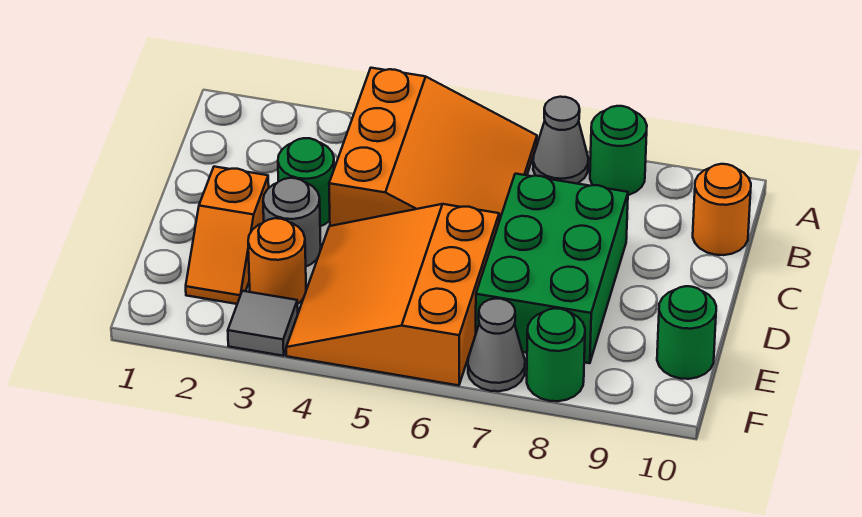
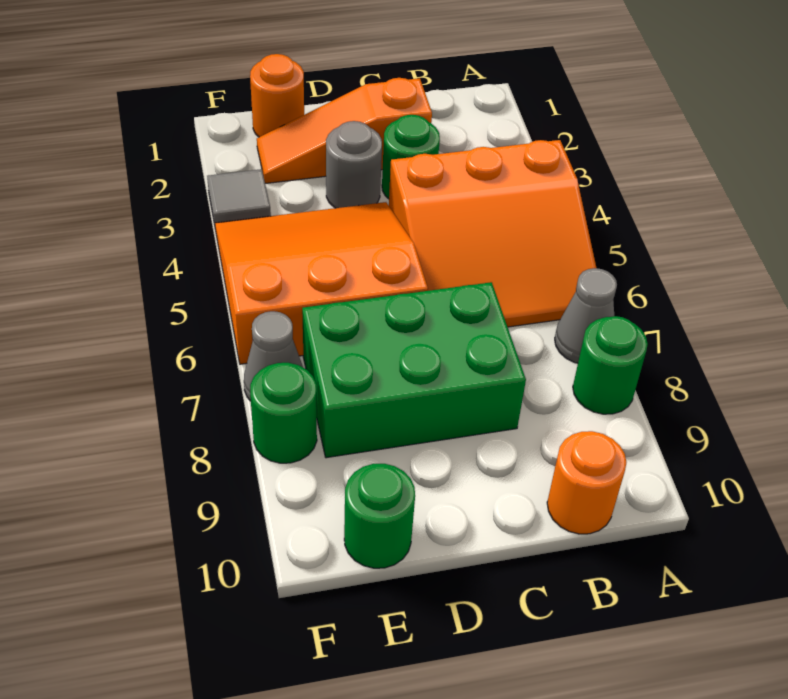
orange slope D2:E2 level 1 top D -> orange slope C2:E2 level 1 top C
orange round brick E3 level 1 -> orange round brick E1 level 1

